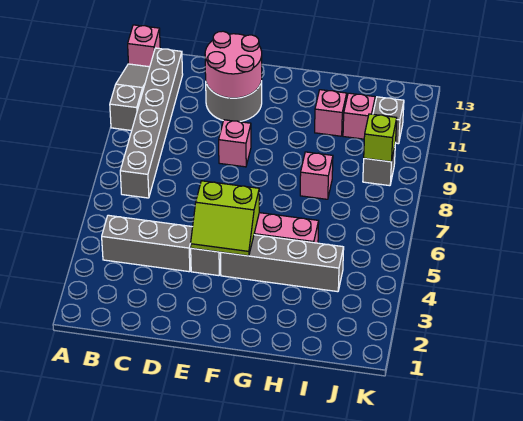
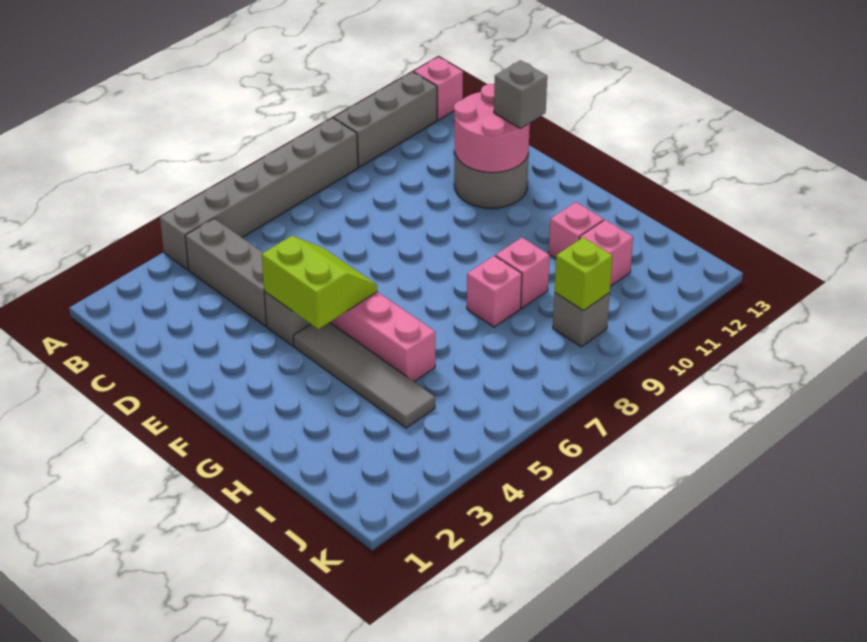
grey slope A10:A12 level 1 top 10 -> grey brick A10:A12 level 1
grey brick B7:B12 level 1 -> grey brick A4:A9 level 1
lime slope E4:F5 level 2 top 5 -> lime slope E4:F5 level 2 top 4
pink brick E9 level 1 -> pink brick H9 level 1
grey brick F4:I4 level 1 -> grey tile F4:I4 level 1
grey brick J11 level 1 -> grey brick E12 level 3

